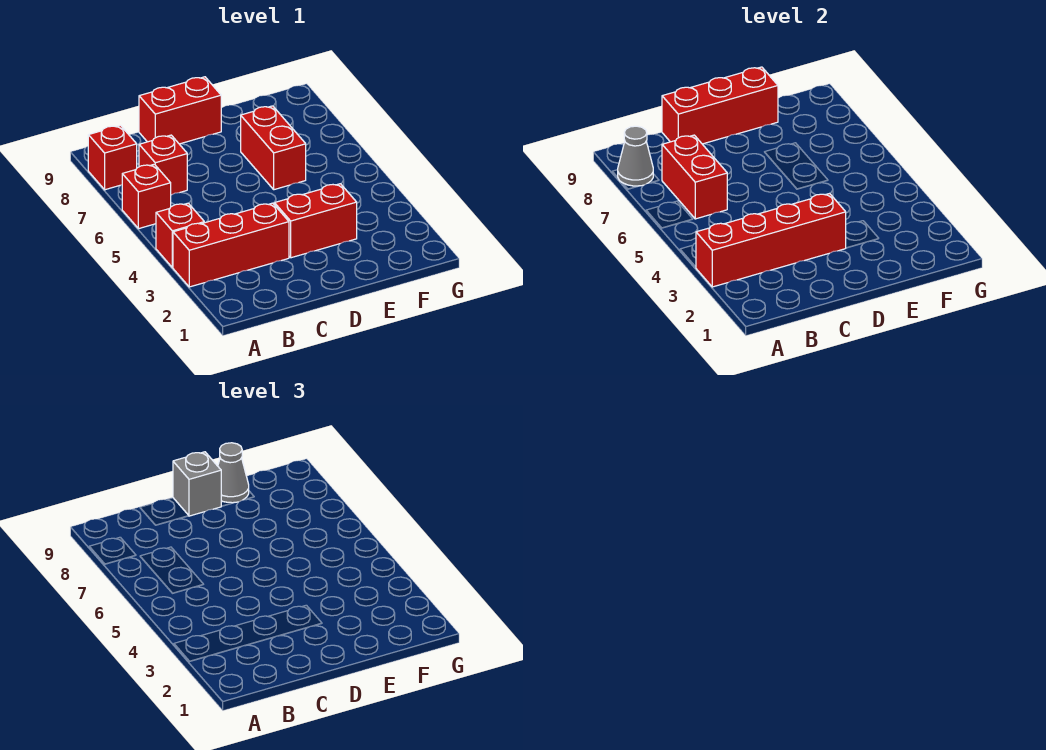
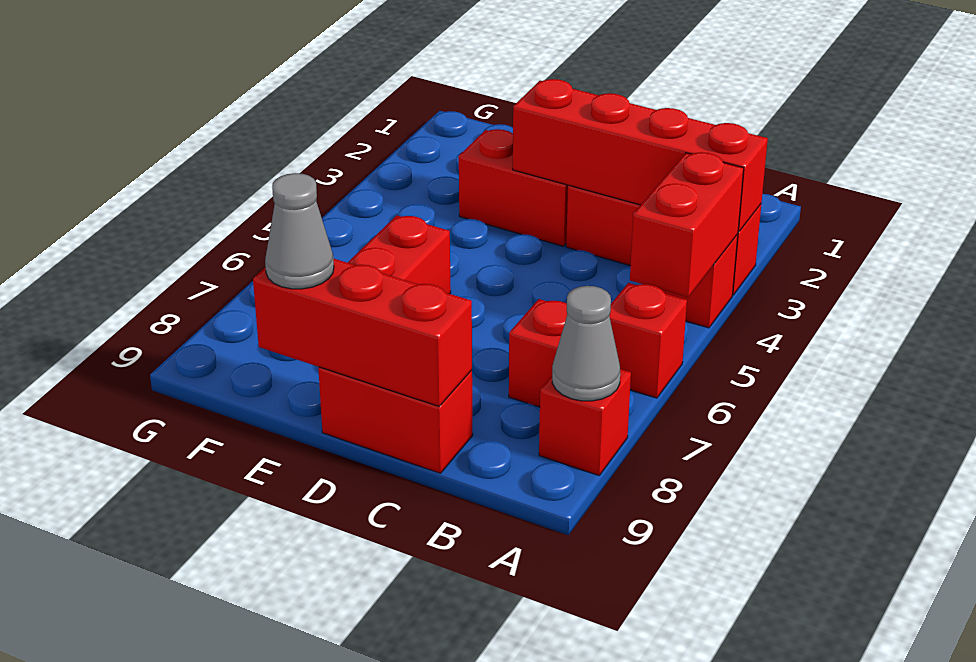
red brick B6:B7 level 2 -> red brick A4:A5 level 2
grey brick D9 level 3 -> none

